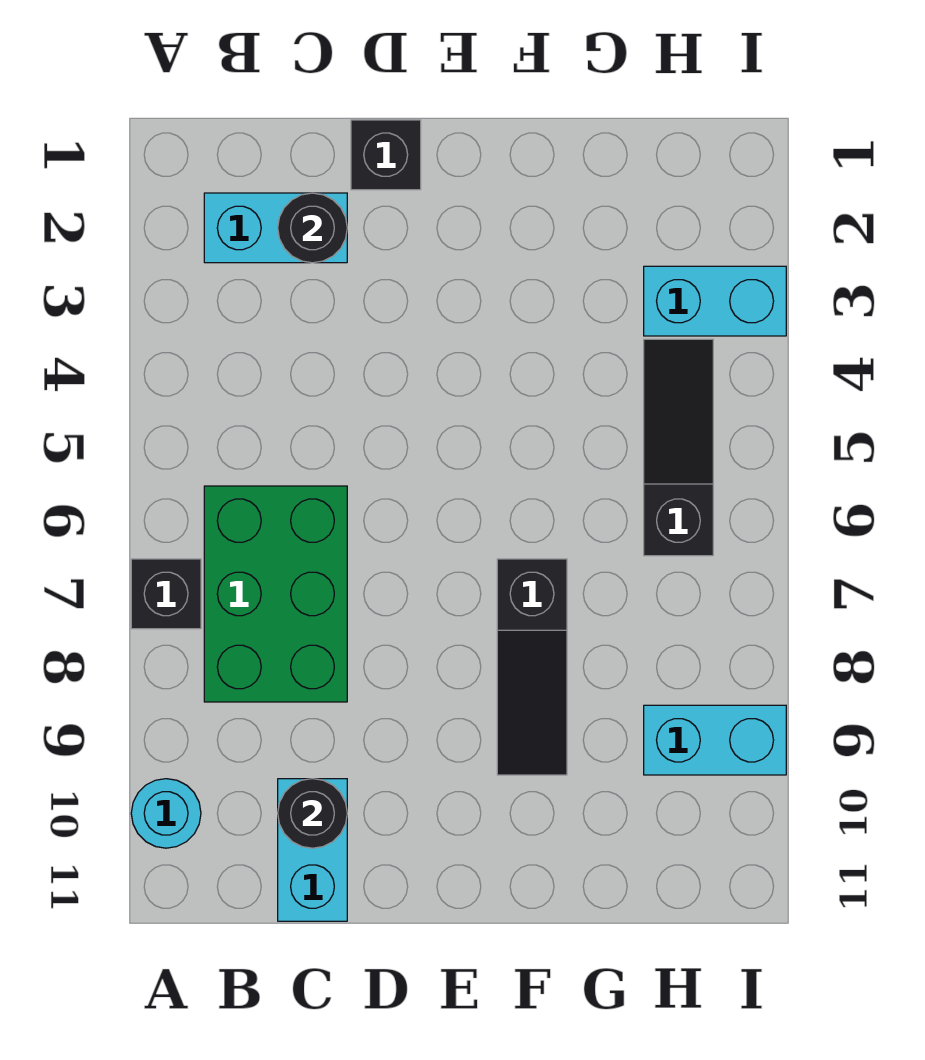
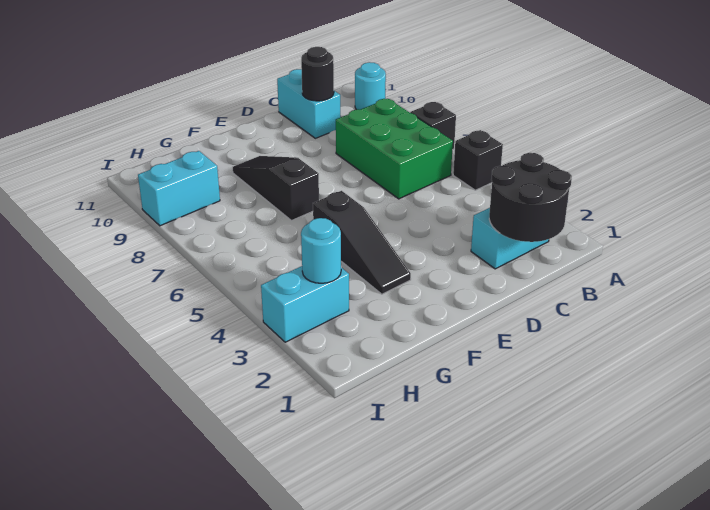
black round brick C2 level 2 -> black round brick B1:C2 level 2
black brick D1 level 1 -> black brick A5 level 1
none -> cyan round brick H3 level 2
black slope H4:H6 level 1 top 6 -> black slope F3:F5 level 1 top 5

